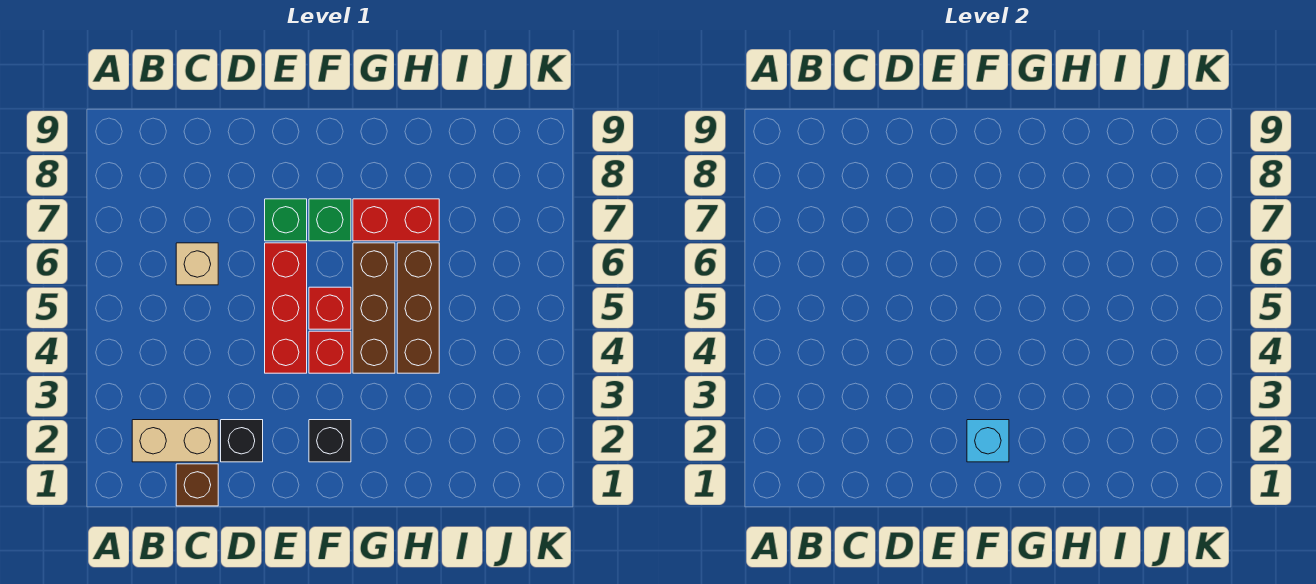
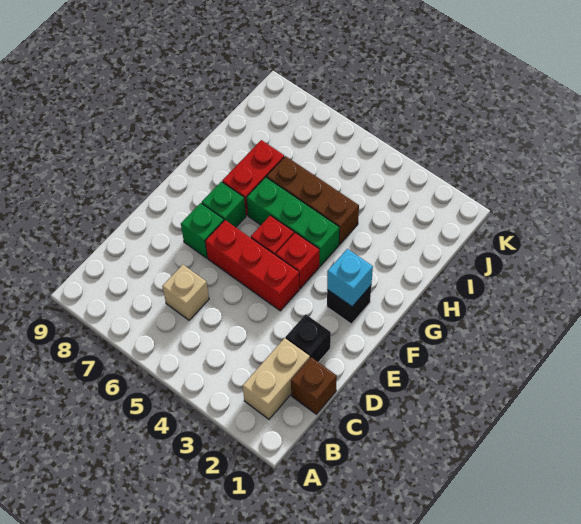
brown brick G4:G6 level 1 -> green brick G4:G6 level 1

